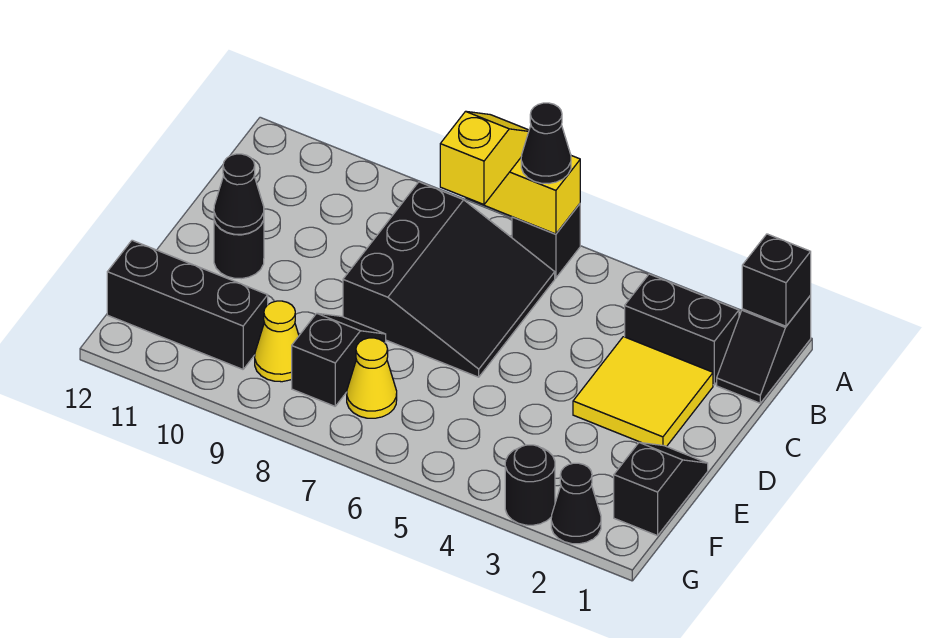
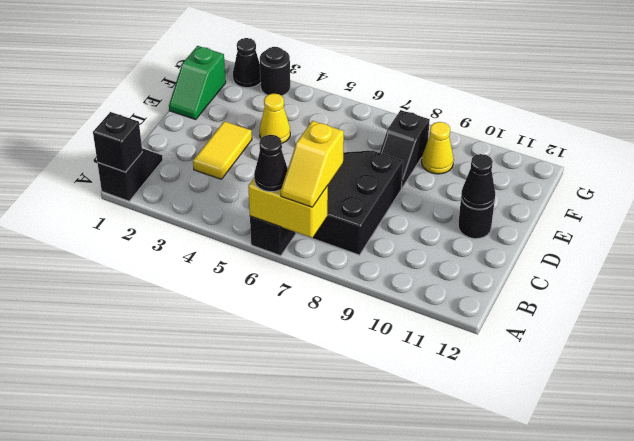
black brick B2:B3 level 1 -> none
yellow tile C2:D3 level 1 -> yellow tile C3:D3 level 1
black slope E1:F1 level 1 top F -> green slope E1:F1 level 1 top F
yellow cone F7 level 1 -> yellow cone E4 level 1
black brick F10:F12 level 1 -> none

